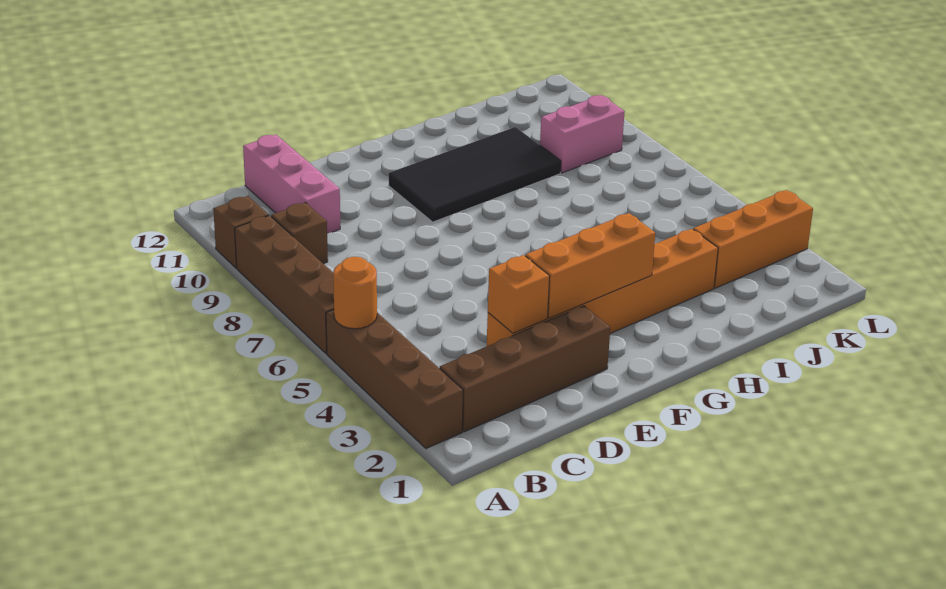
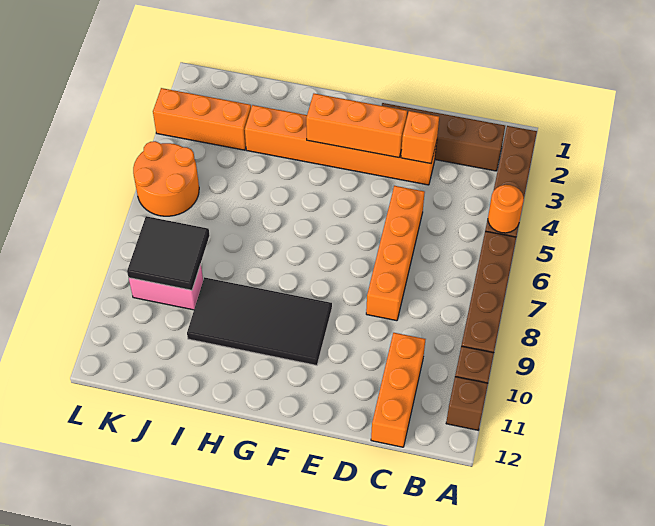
brown brick B9 level 1 -> brown brick A11 level 1
pink brick C10:C12 level 1 -> orange brick C10:C12 level 1
none -> orange brick D5:D8 level 1
none -> black tile J8:K9 level 2
none -> orange round brick K5:L6 level 1

